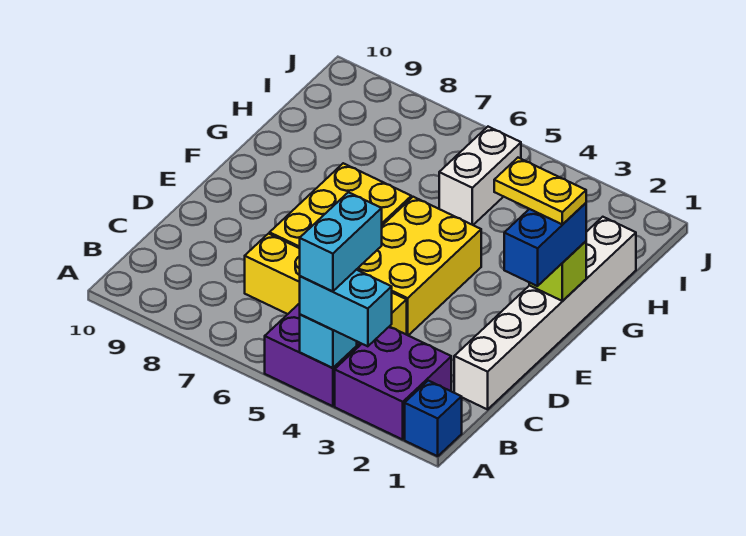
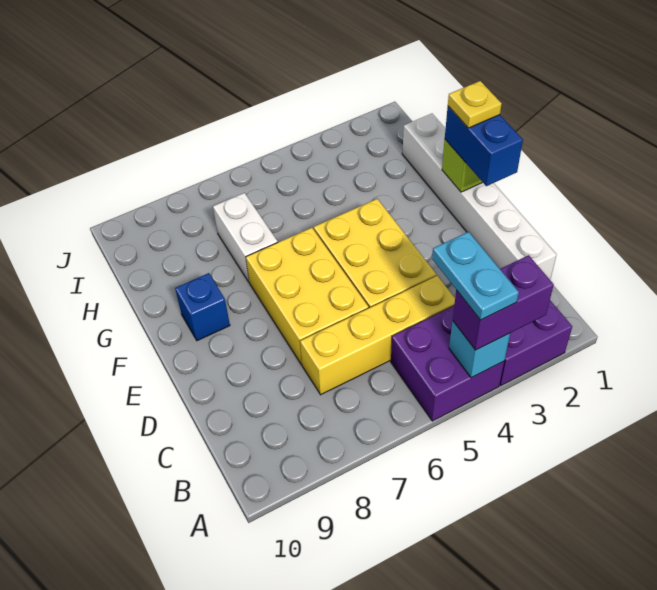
blue brick A1 level 1 -> blue brick F9 level 1
cyan brick A3:A4 level 3 -> purple brick A3:A4 level 3
cyan brick A4:B4 level 4 -> cyan plate A4:B4 level 4
yellow plate F1:F2 level 4 -> yellow plate F1 level 4
white brick H5:I5 level 1 -> white brick G7:H7 level 1

